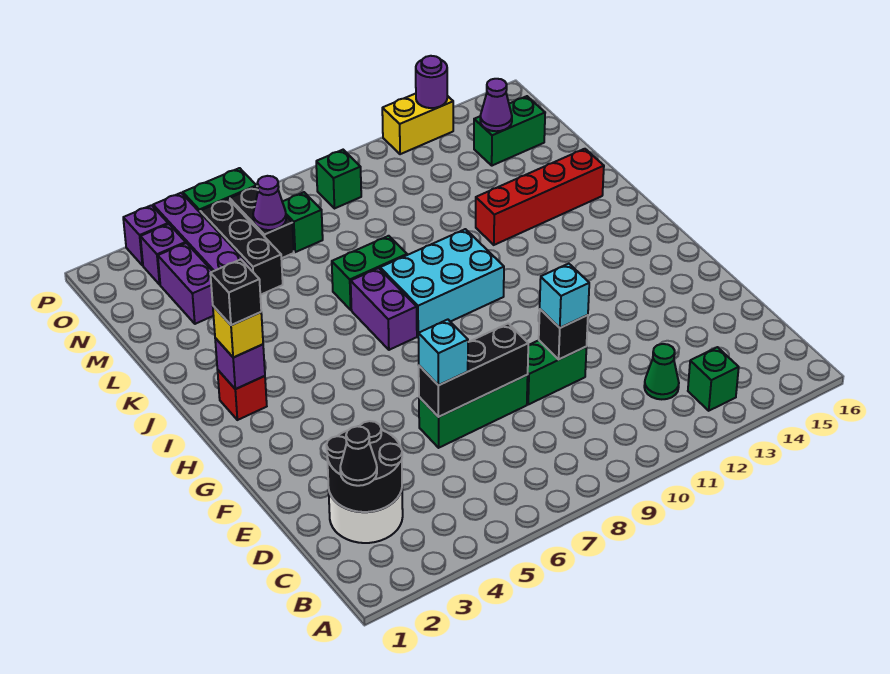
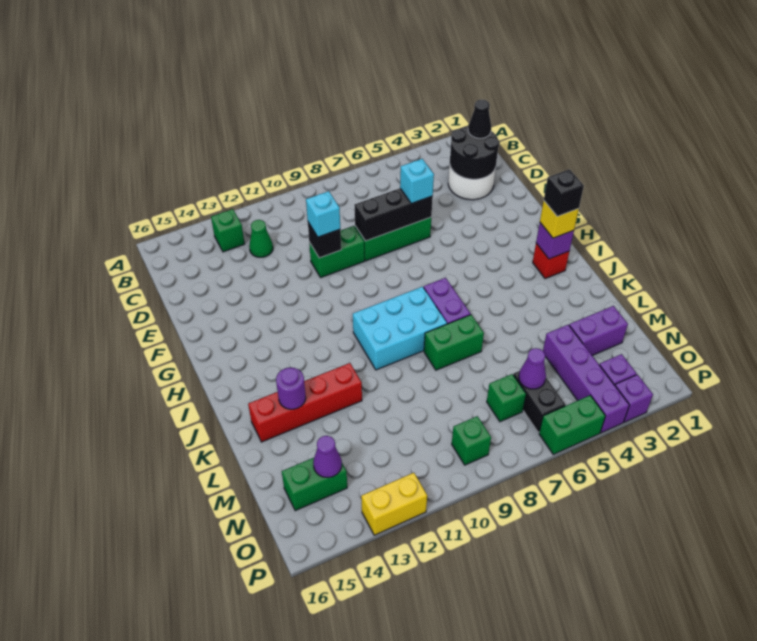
purple brick M3:N3 level 1 -> purple brick M2:M3 level 1
black brick M5:O5 level 1 -> none
purple round brick P13 level 2 -> purple round brick K14 level 2

